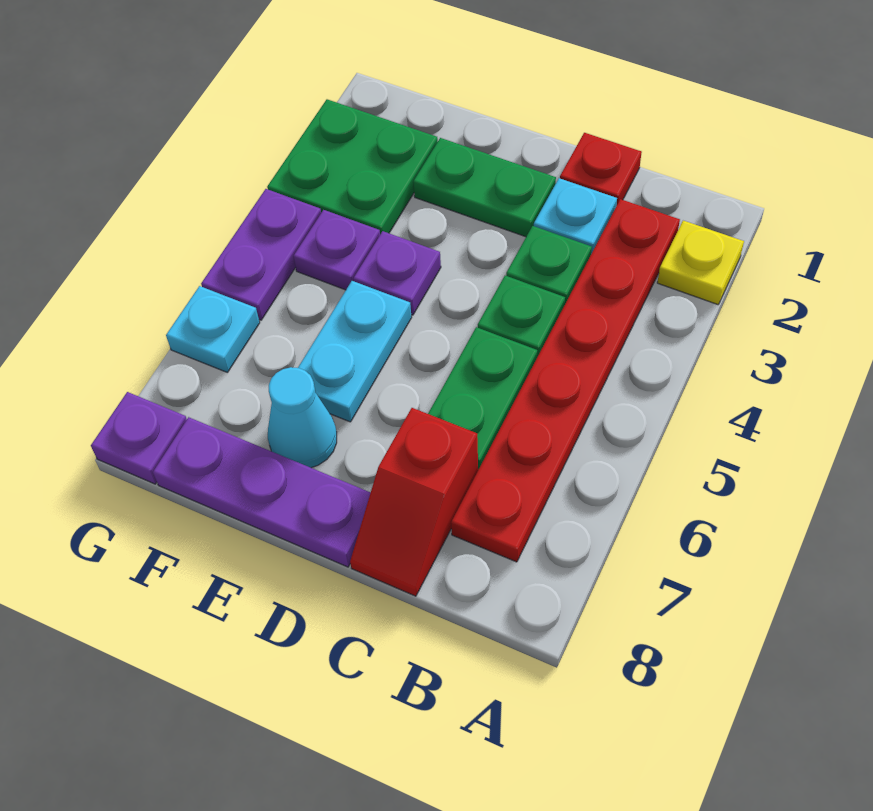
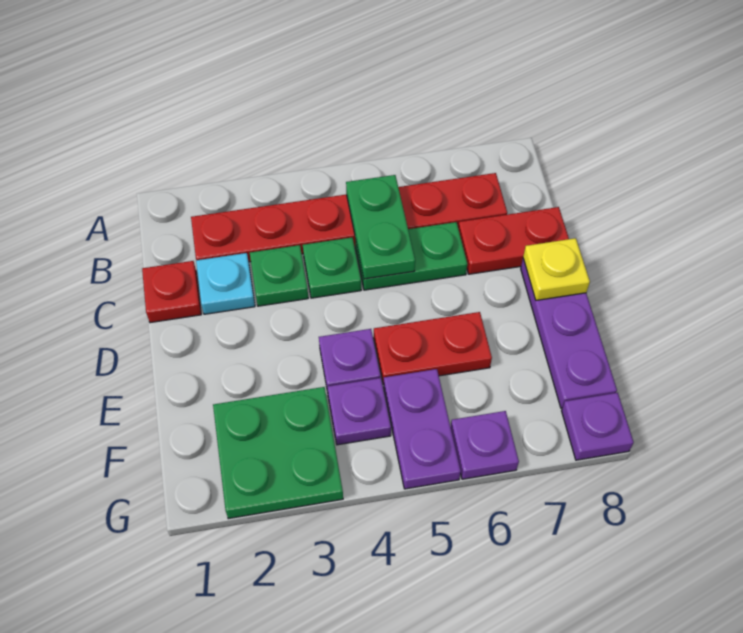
yellow plate A2 level 1 -> yellow plate D8 level 2
red slope C7:C8 level 1 top 7 -> red plate C7:C8 level 1
green plate D2:E2 level 1 -> green plate B5:C5 level 2
cyan plate E5:E6 level 1 -> red plate E5:E6 level 1
cyan cone E7 level 1 -> none
purple plate G4:G5 level 1 -> purple plate F5:G5 level 1
cyan plate G6 level 1 -> purple plate G6 level 1

